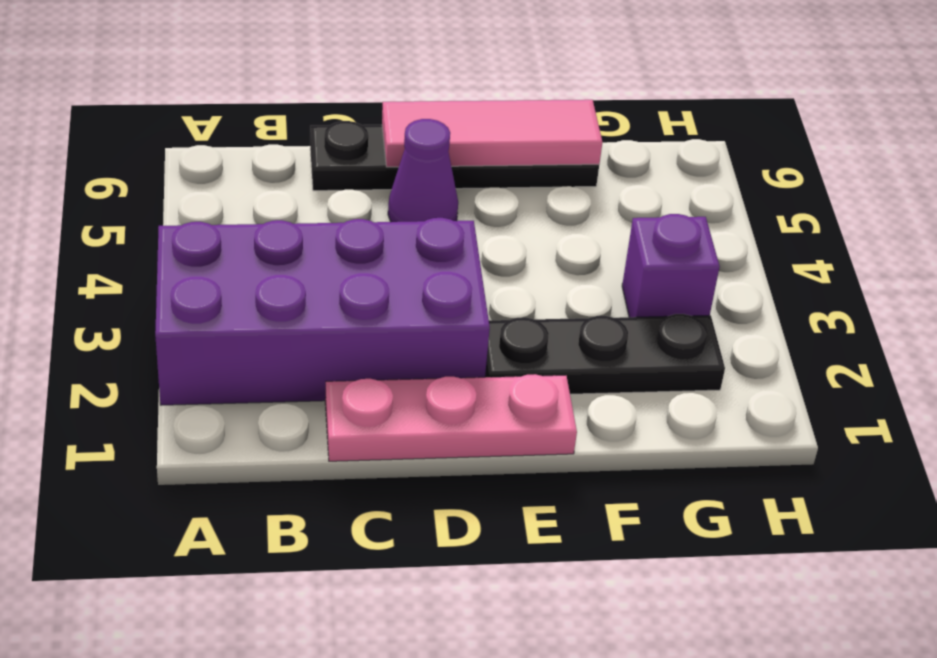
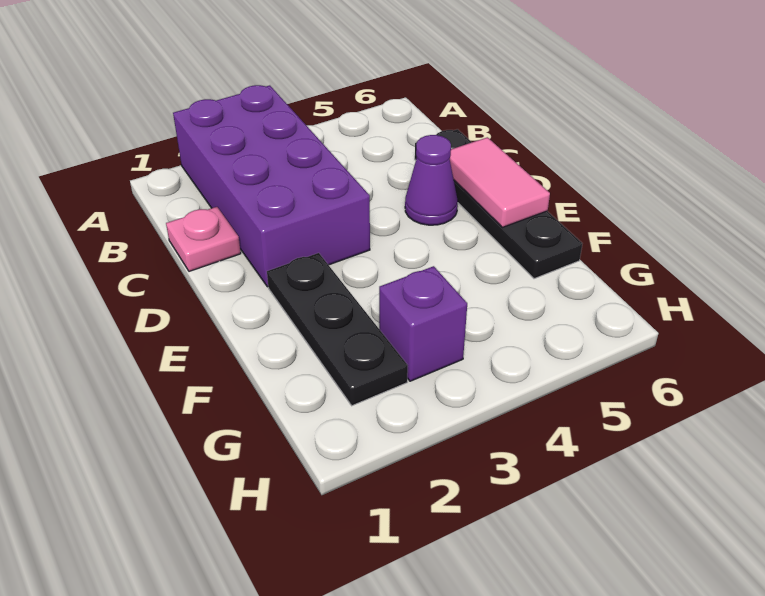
pink plate C1:E1 level 1 -> pink plate C1 level 1
pink tile D6:F6 level 2 -> pink tile D6:E6 level 2

